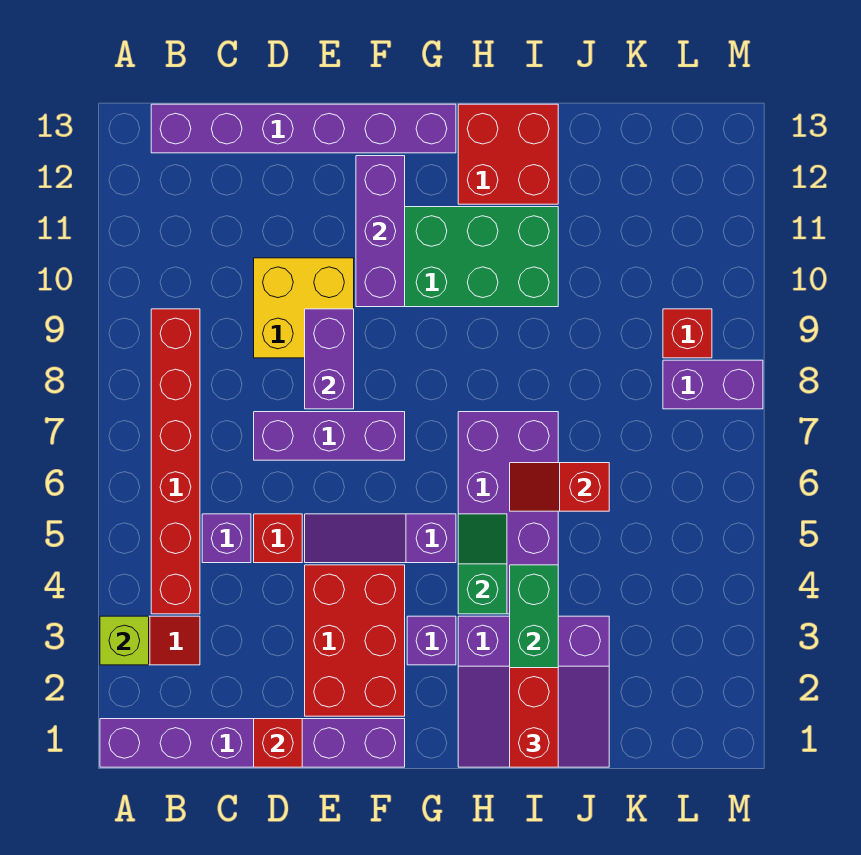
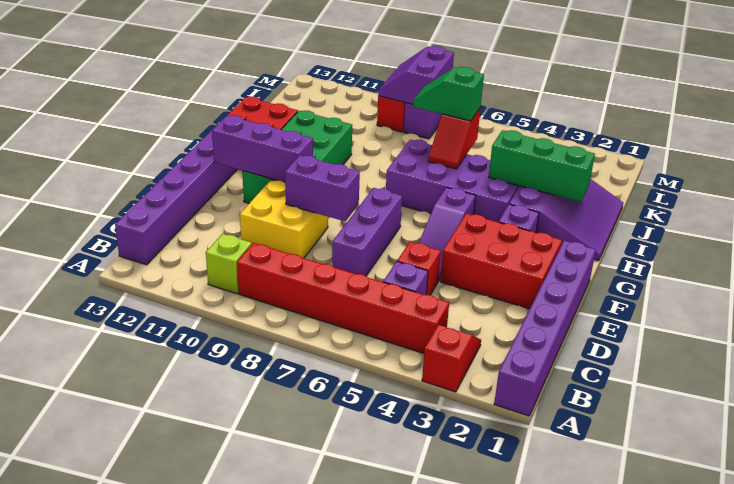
lime brick A3 level 2 -> lime brick B10 level 1
red brick D1 level 2 -> none
green slope H4:H5 level 2 top 4 -> green slope J6:J7 level 3 top 6
red brick I1:I2 level 3 -> none
none -> purple slope L8:M9 level 2 top 8

